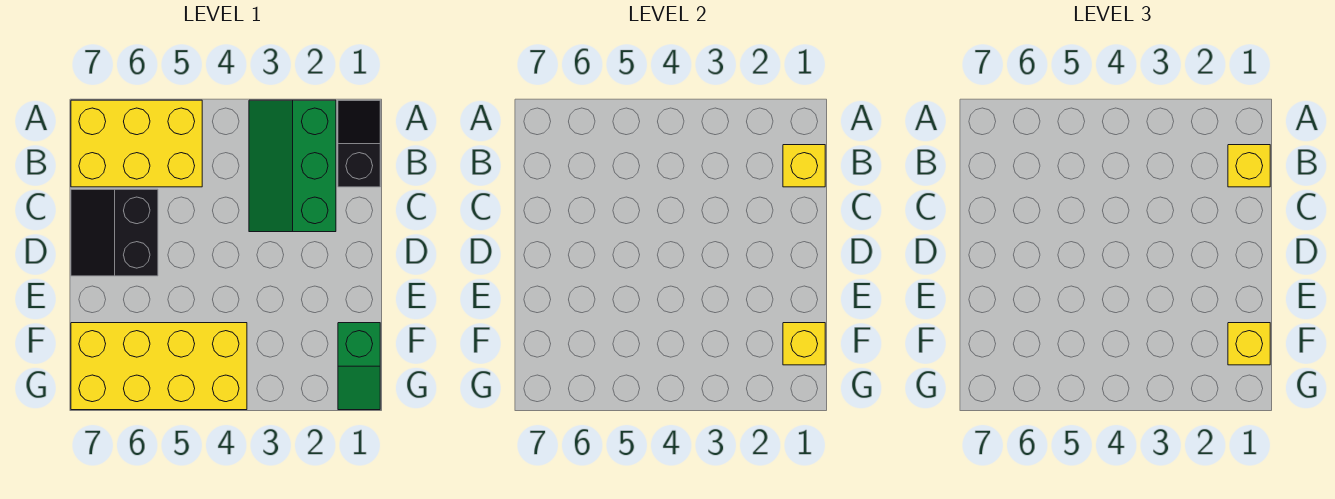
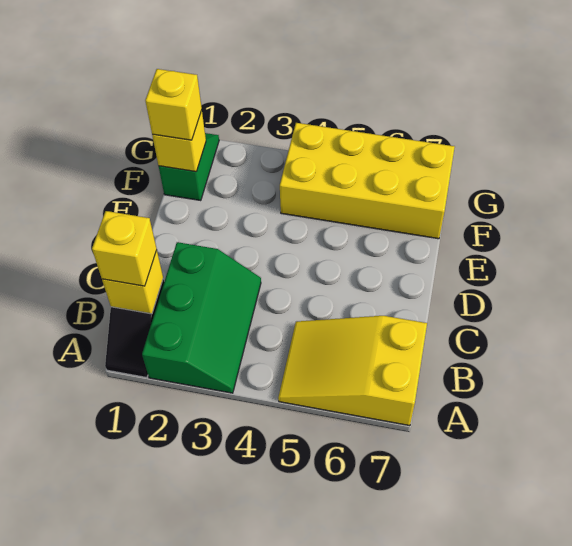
yellow brick A5:B7 level 1 -> yellow slope A5:B7 level 1 top 7
black slope C6:D7 level 1 top 6 -> none

